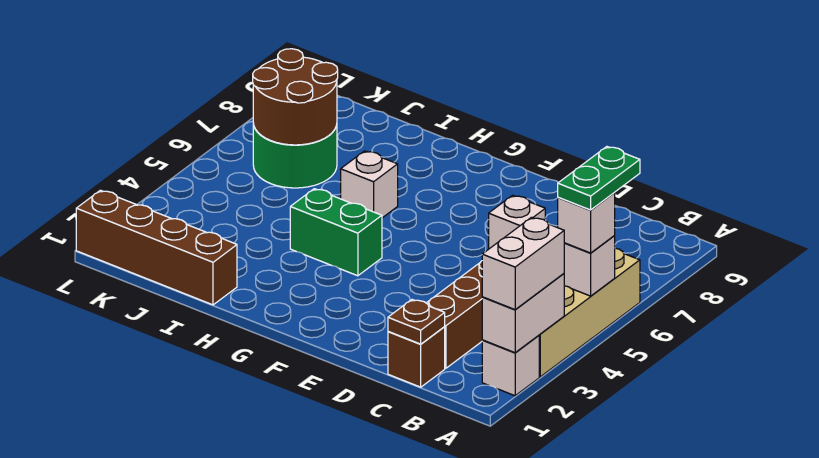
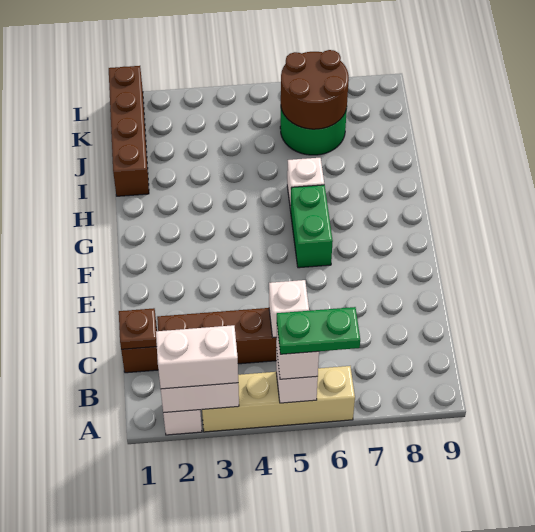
green brick G4:H4 level 1 -> green brick F6:G6 level 1

